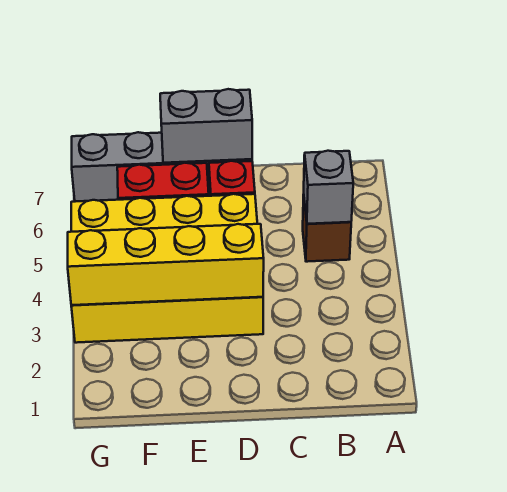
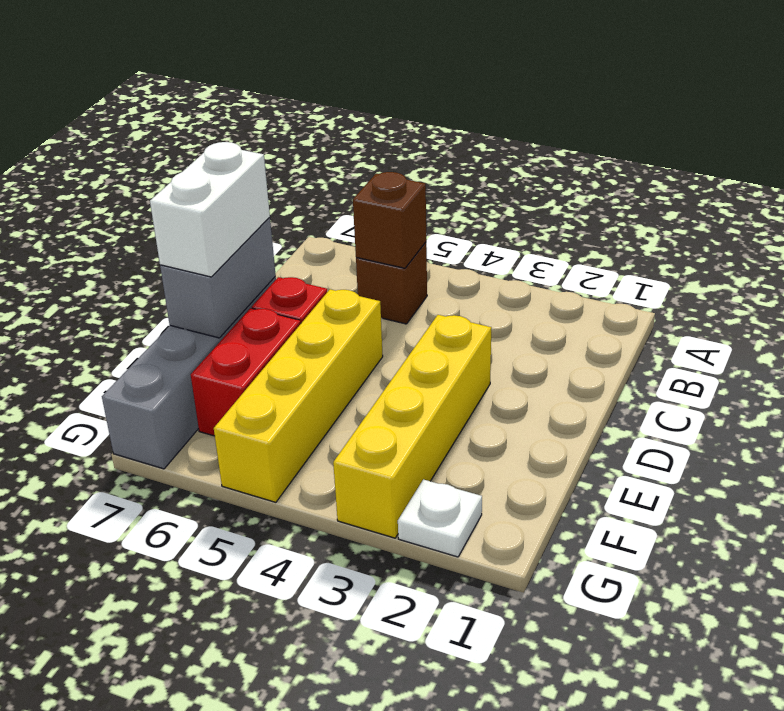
grey brick B5 level 2 -> brown brick B5 level 2
yellow brick D3:G3 level 2 -> none
none -> white brick D7:E7 level 3
none -> white plate G2 level 1

